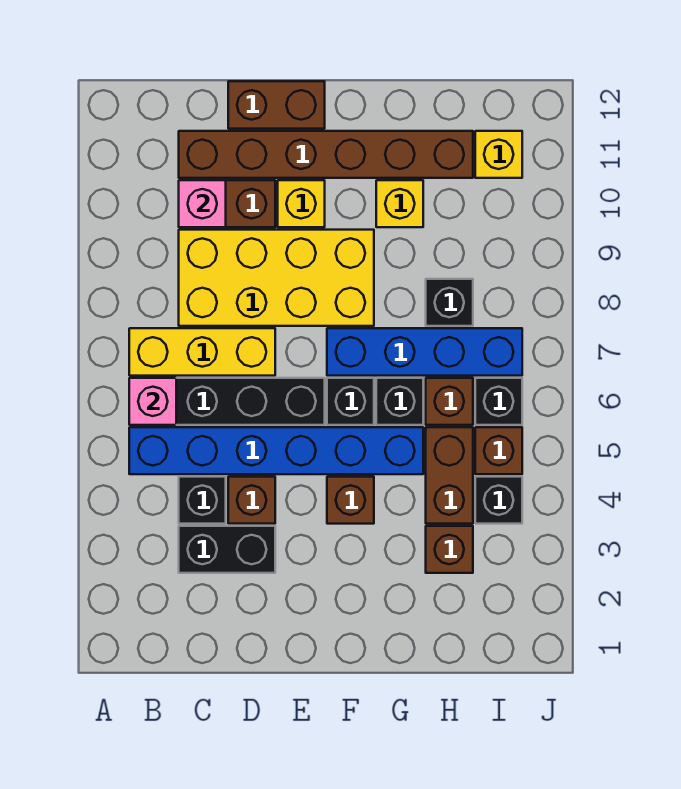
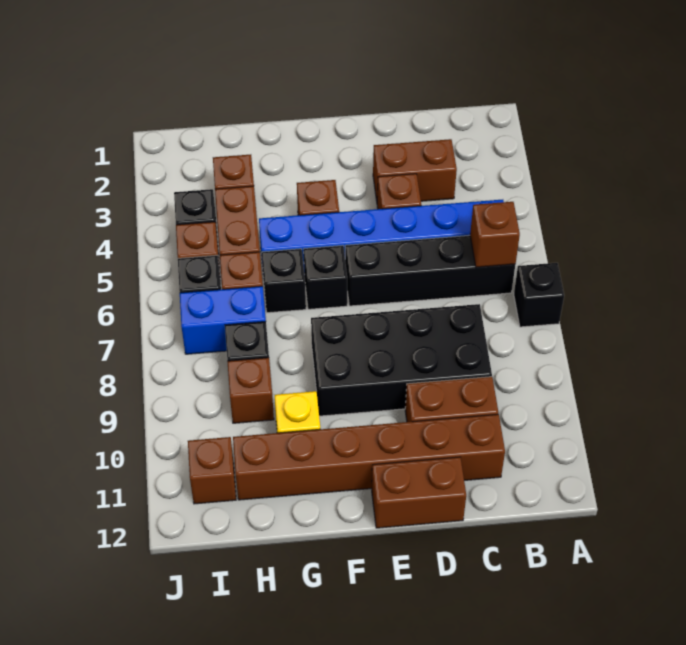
pink brick B6 level 2 -> brown brick B6 level 2
yellow brick B7:D7 level 1 -> none
black brick C3:D3 level 1 -> brown brick C3:D3 level 1
black brick C4 level 1 -> black brick A7 level 1
yellow brick C8:F9 level 1 -> black brick C8:F9 level 1
pink brick C10 level 2 -> none
yellow brick E10 level 1 -> none
blue brick F7:I7 level 1 -> blue brick H7:I7 level 1
none -> brown brick H9 level 1
yellow brick I11 level 1 -> brown brick I11 level 1

